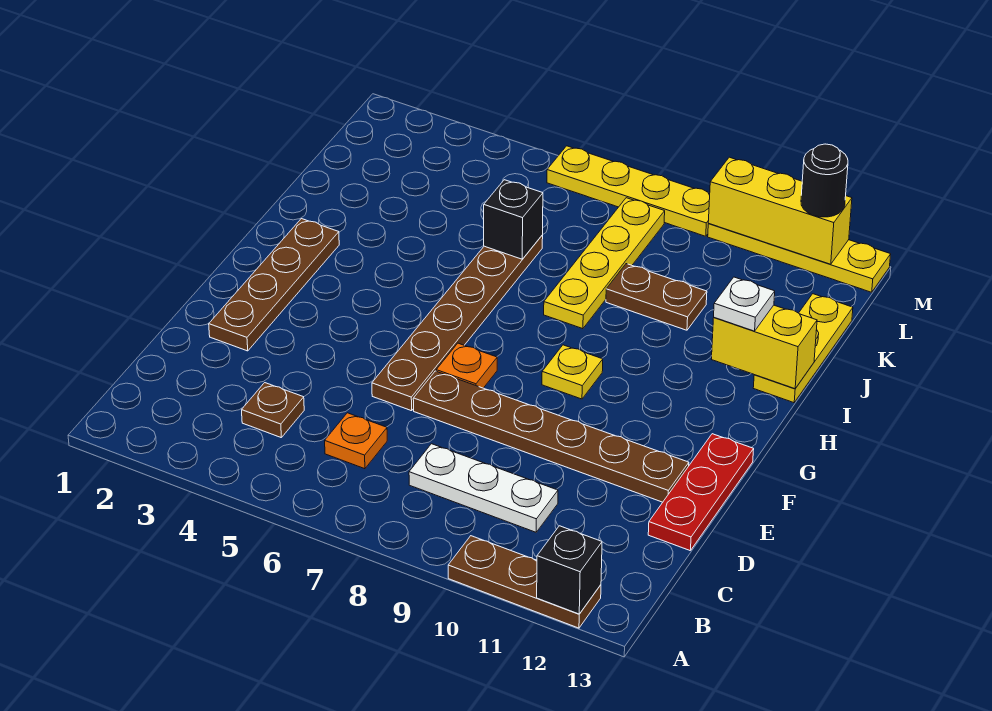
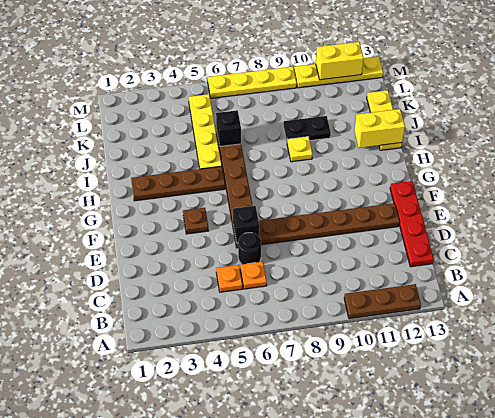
black brick A12 level 2 -> black brick E6 level 2
brown plate C4 level 1 -> brown plate F4 level 1
white plate C8:C10 level 1 -> none
red plate D13:F13 level 1 -> red plate C13:F13 level 1
brown plate E2:H2 level 1 -> brown plate H2:H5 level 1
orange plate F7 level 1 -> orange plate C5 level 1
yellow plate G9 level 1 -> yellow plate I9 level 1
yellow plate I8:L8 level 1 -> yellow plate I5:L5 level 1
white plate I12 level 3 -> none
brown plate J9:J10 level 1 -> black plate J9:J10 level 1
yellow brick M10:M12 level 2 -> yellow brick M11:M12 level 2
black round brick M12 level 3 -> black round brick D6 level 1

